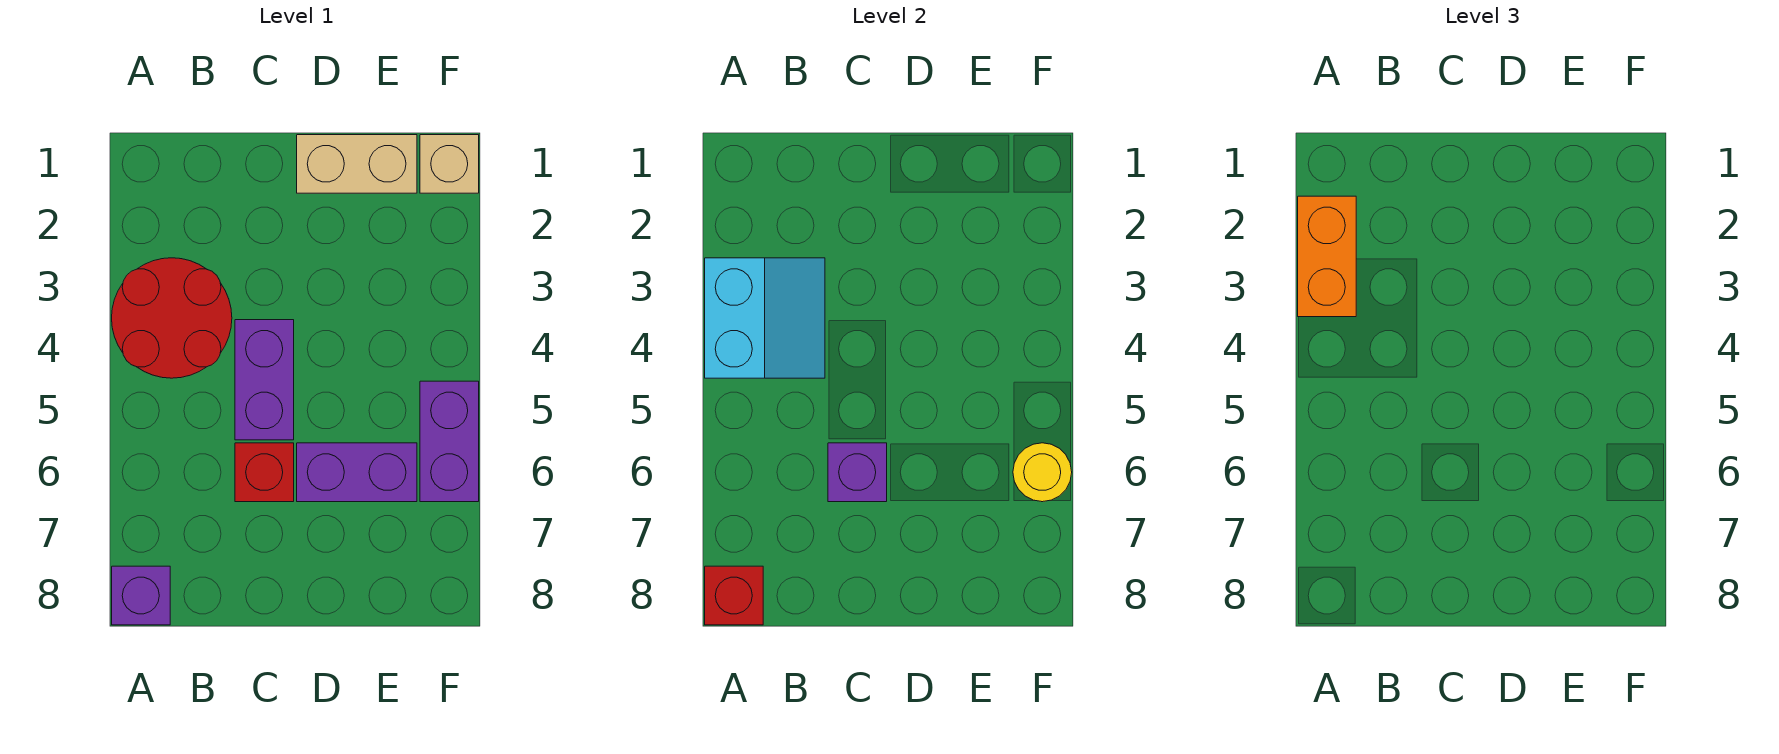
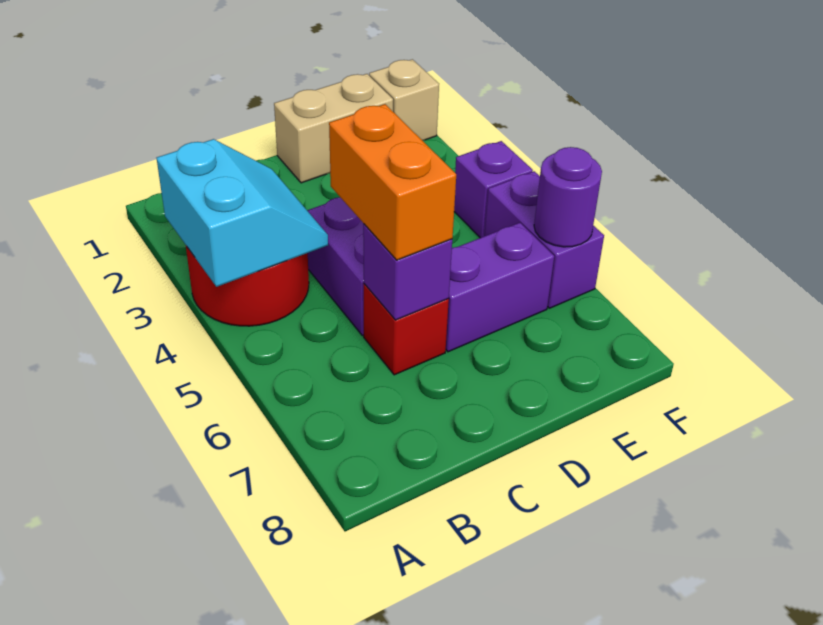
orange brick A2:A3 level 3 -> orange brick C5:C6 level 3
purple brick A8 level 1 -> purple brick F4 level 1
red brick A8 level 2 -> none
yellow round brick F6 level 2 -> purple round brick F6 level 2

